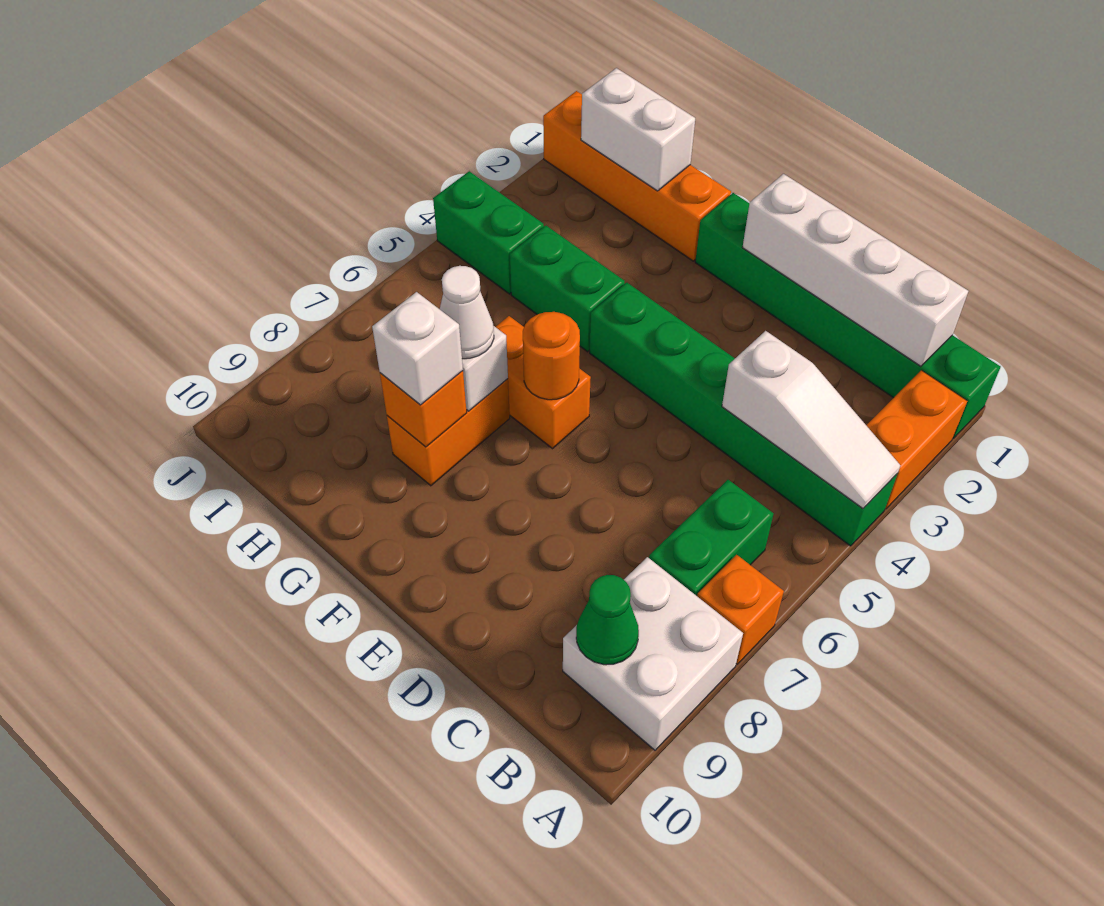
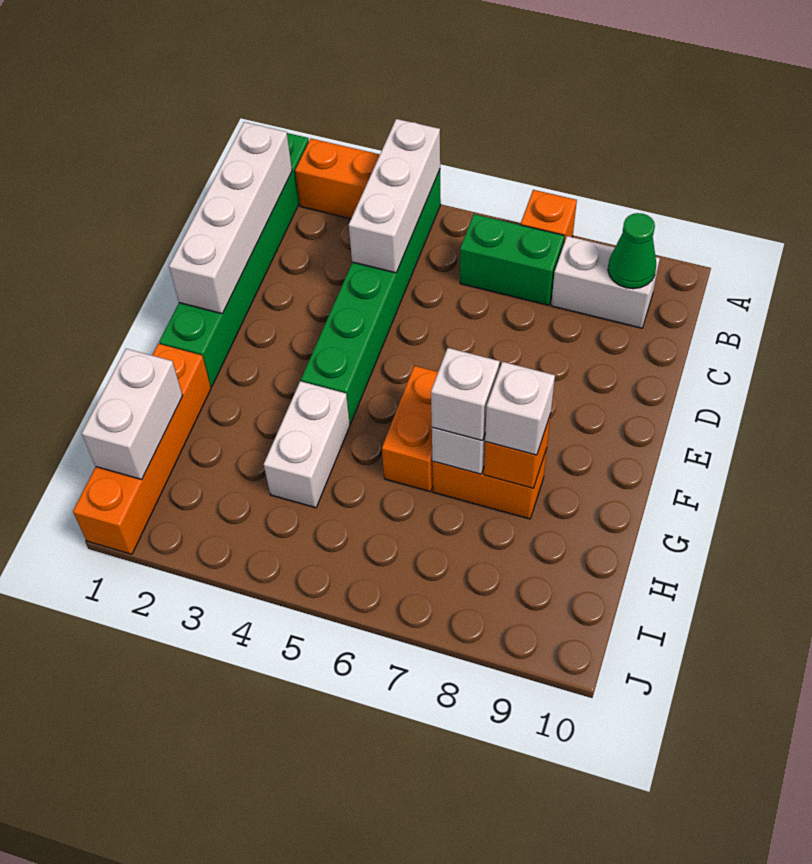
white slope A4:C4 level 2 top C -> white brick A4:C4 level 2
white brick A8:B9 level 1 -> white brick B8:B9 level 1
orange round brick F6 level 2 -> none
green brick G4:H4 level 1 -> white brick G4:H4 level 1
white cone G7 level 3 -> white brick G7 level 3
green brick I4:J4 level 1 -> none

